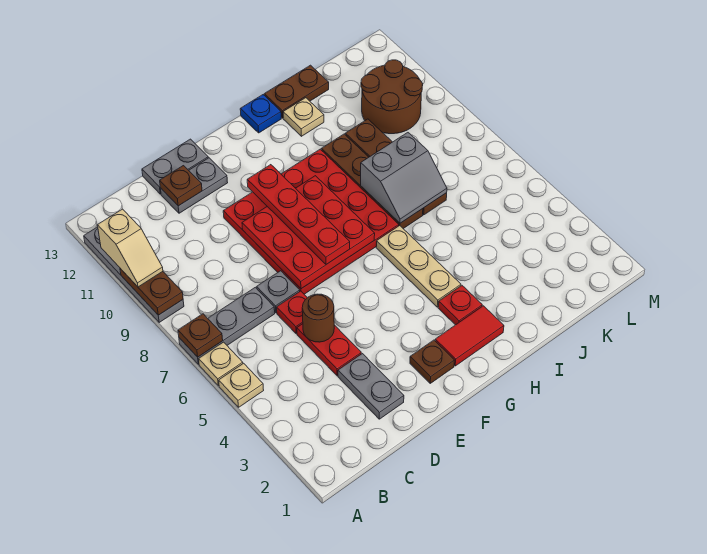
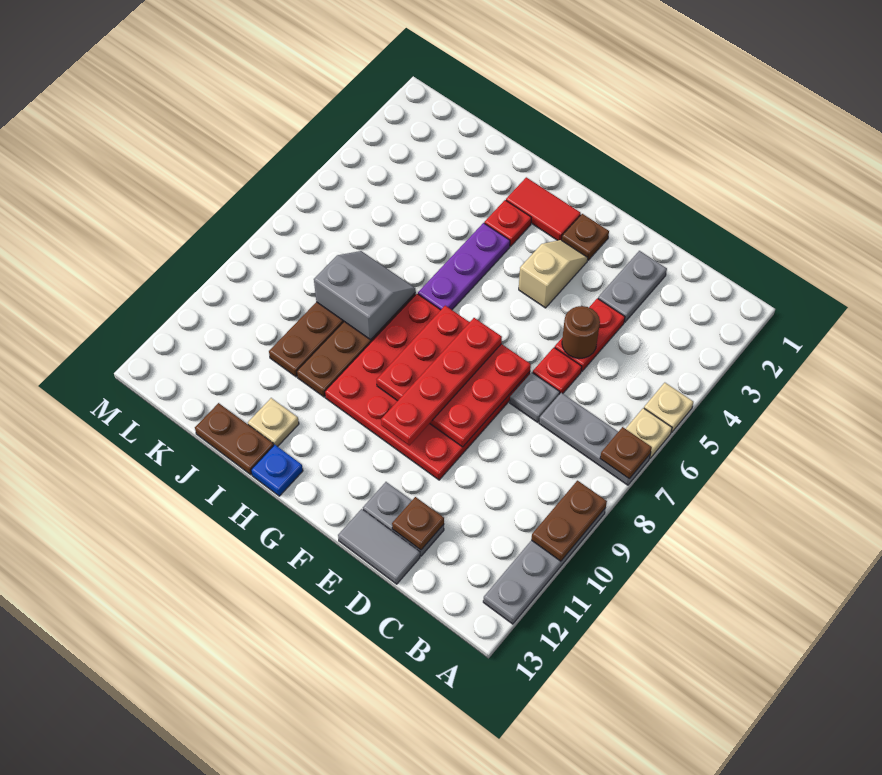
tan slope A10:A11 level 3 top 11 -> tan slope F3:F4 level 1 top 4
grey plate D13:E13 level 1 -> grey tile D13:E13 level 1
tan plate H4:H6 level 1 -> purple plate H4:H6 level 1
brown round brick K10:L11 level 1 -> none

